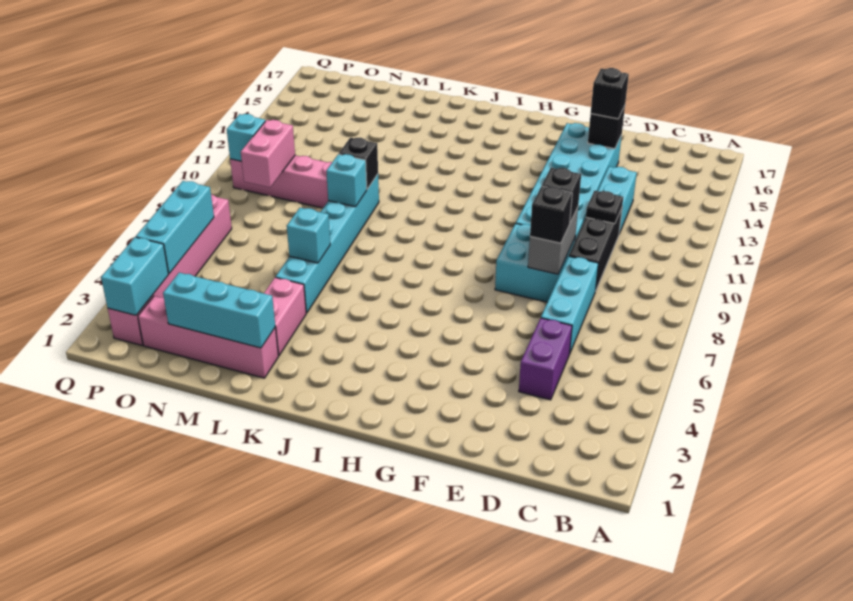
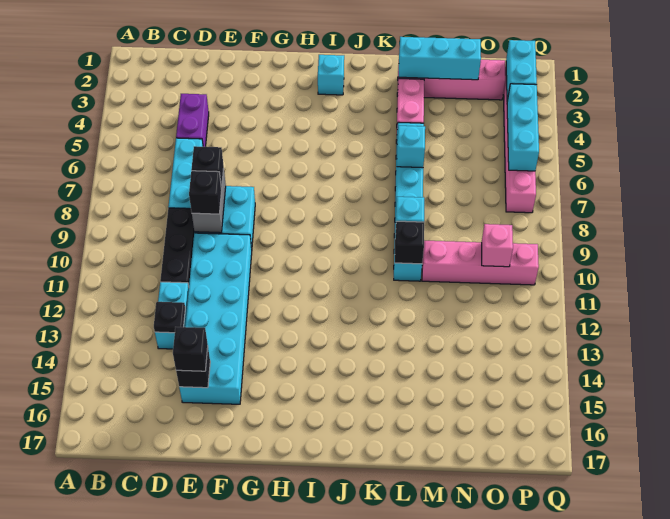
black plate D11 level 2 -> black plate D13 level 2
pink brick O9:O10 level 2 -> pink brick O10 level 2
cyan brick P10 level 2 -> cyan brick I2 level 1

